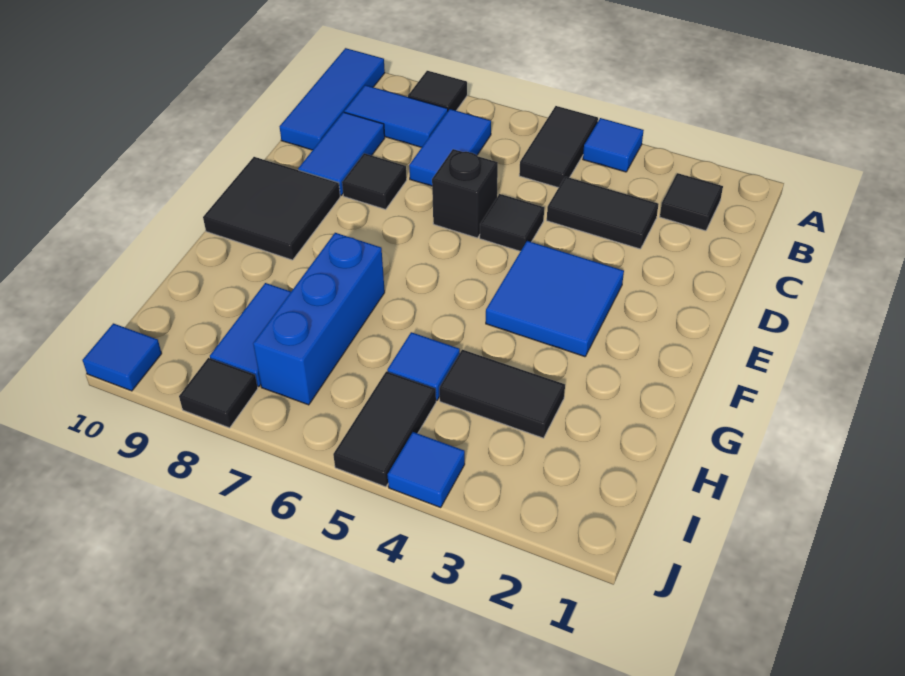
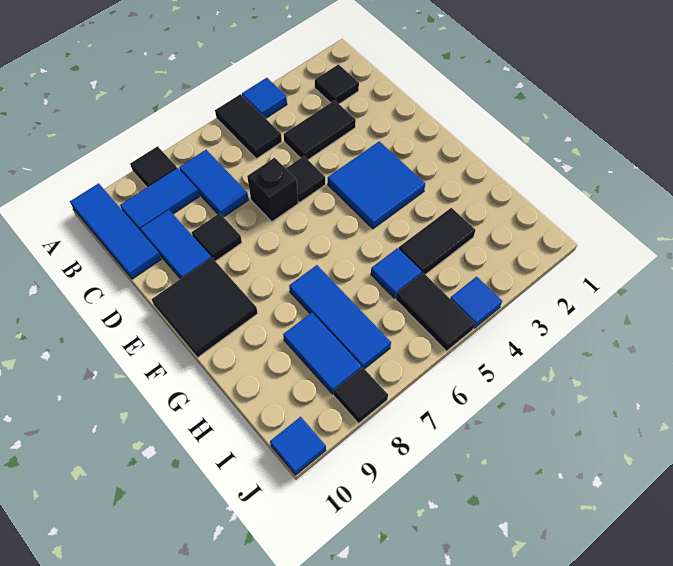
blue brick G7:I7 level 1 -> blue tile G7:I7 level 1

